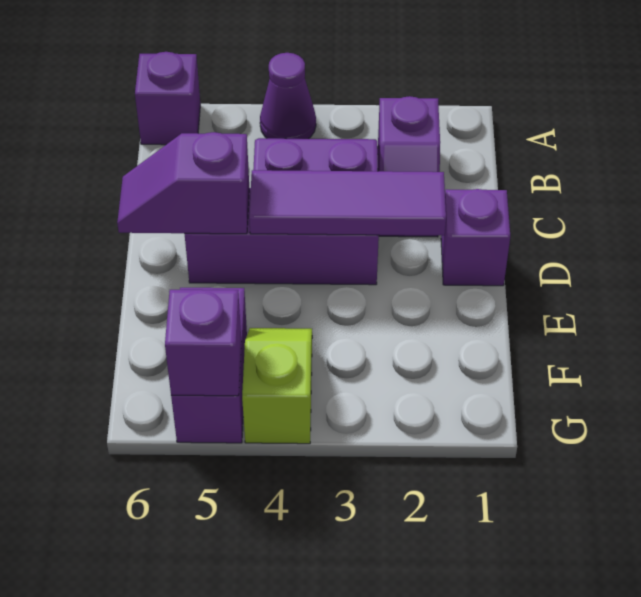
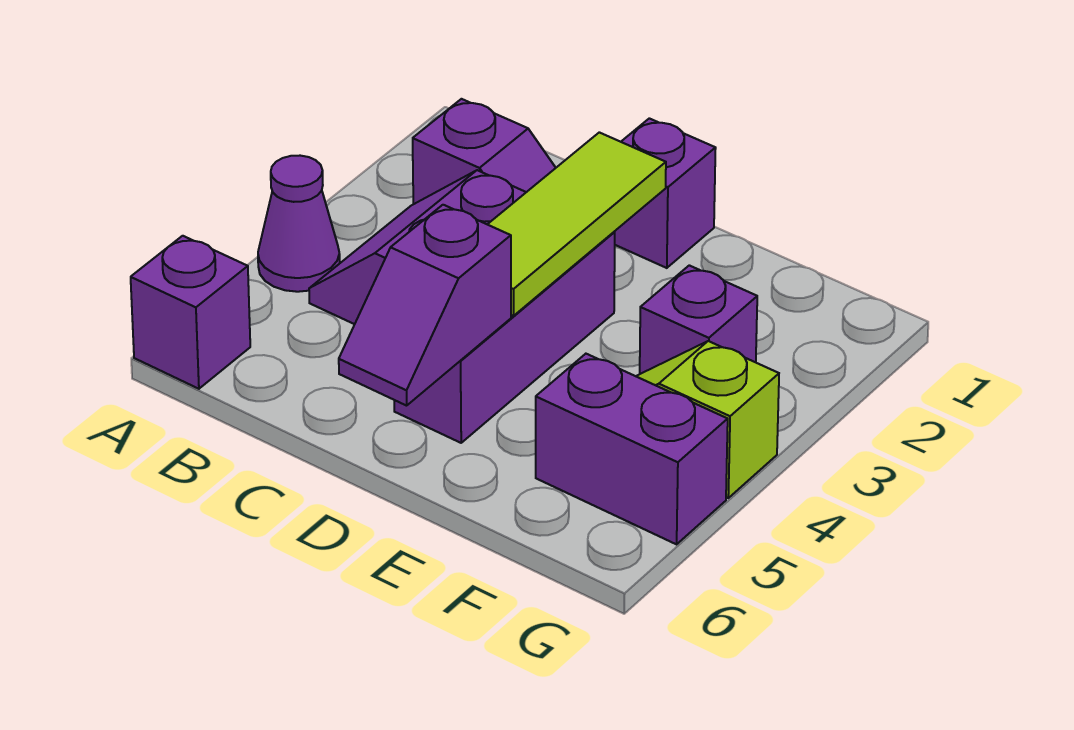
purple tile D2:D4 level 2 -> lime tile D2:D4 level 2
purple brick G5 level 2 -> purple brick F3 level 1

